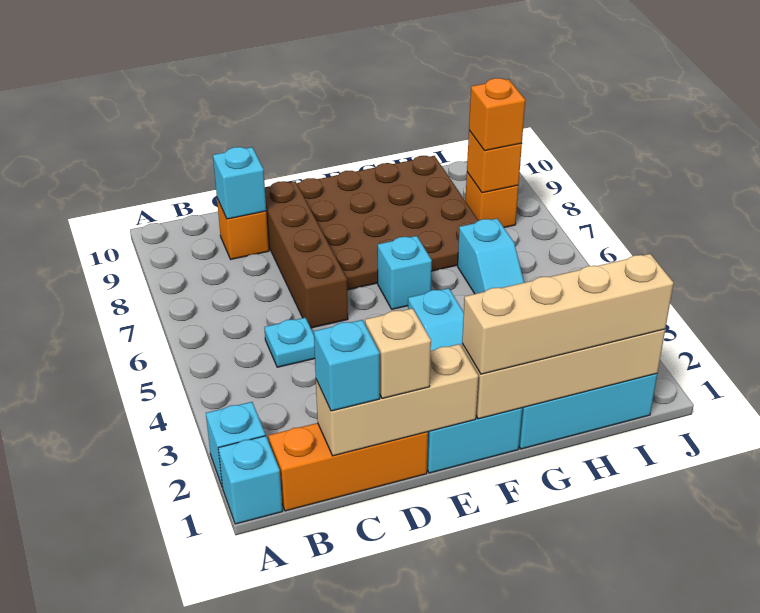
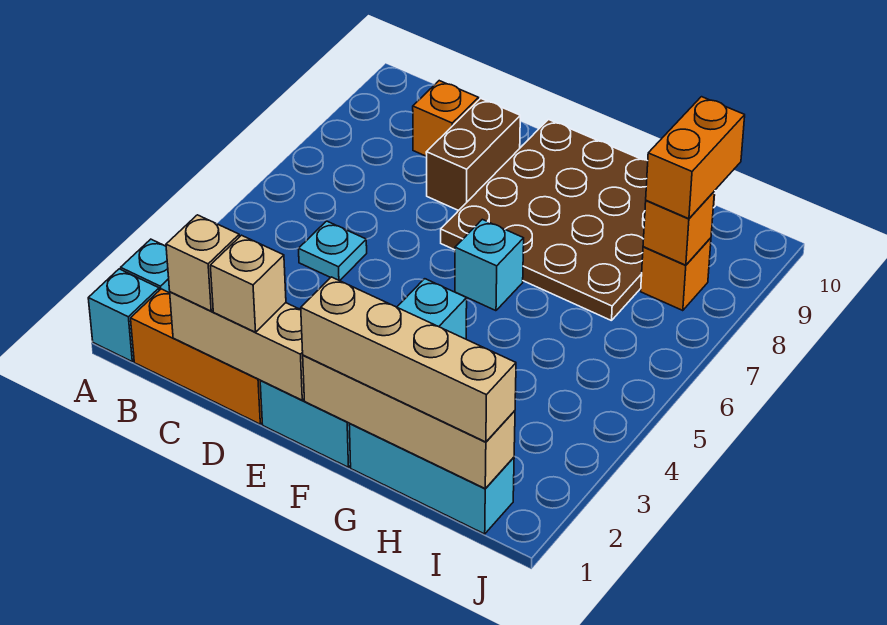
cyan brick C1 level 3 -> tan brick C1 level 3
cyan brick C9 level 2 -> none
brown brick D6:D9 level 1 -> brown brick D8:D9 level 1
cyan slope H5:H6 level 1 top 6 -> none
orange brick I8 level 3 -> orange brick I8:I9 level 3

